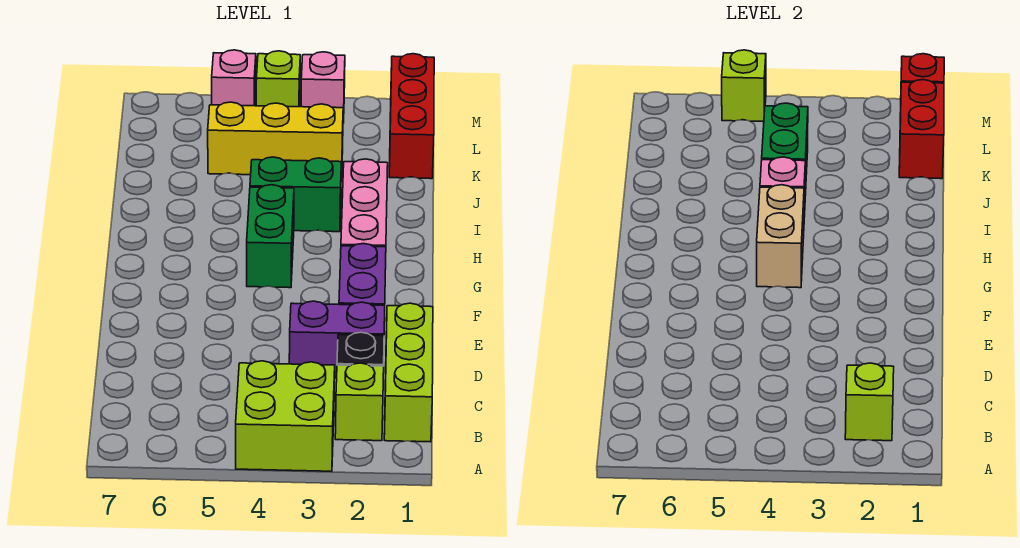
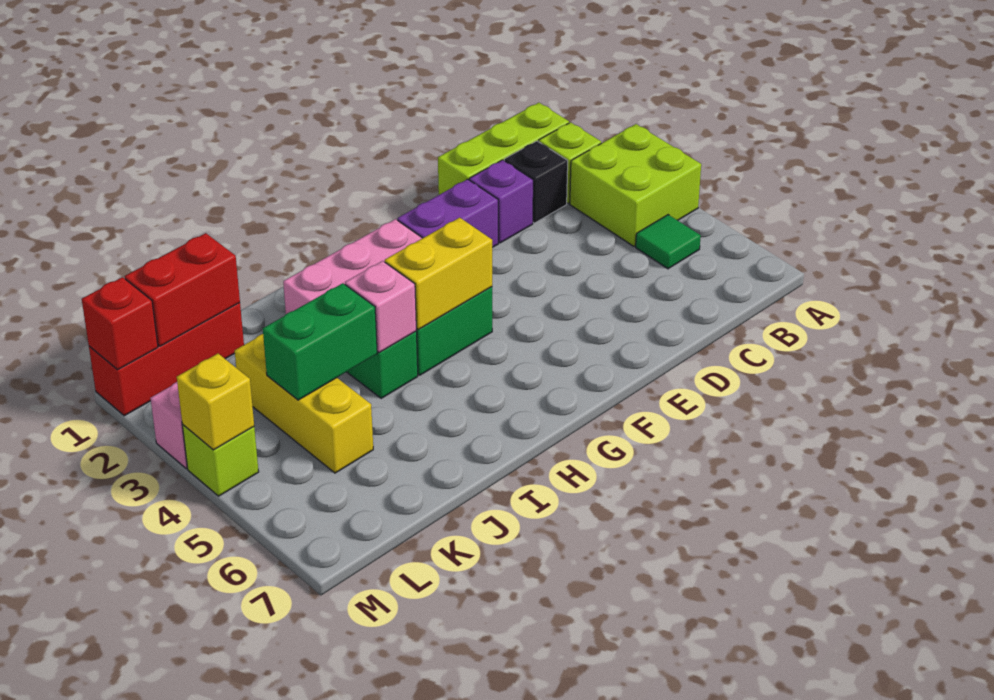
lime brick B2 level 2 -> none
none -> green tile B5 level 1
purple brick D2:D3 level 1 -> purple brick D2 level 1
tan brick G4:H4 level 2 -> yellow brick G4:H4 level 2
none -> yellow brick M4 level 2
pink brick M5 level 1 -> none
lime brick M5 level 2 -> none

